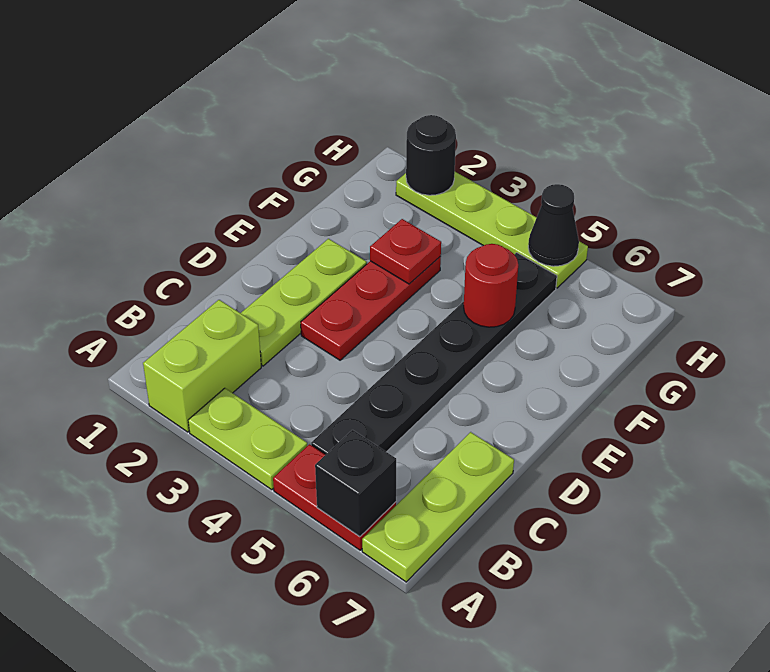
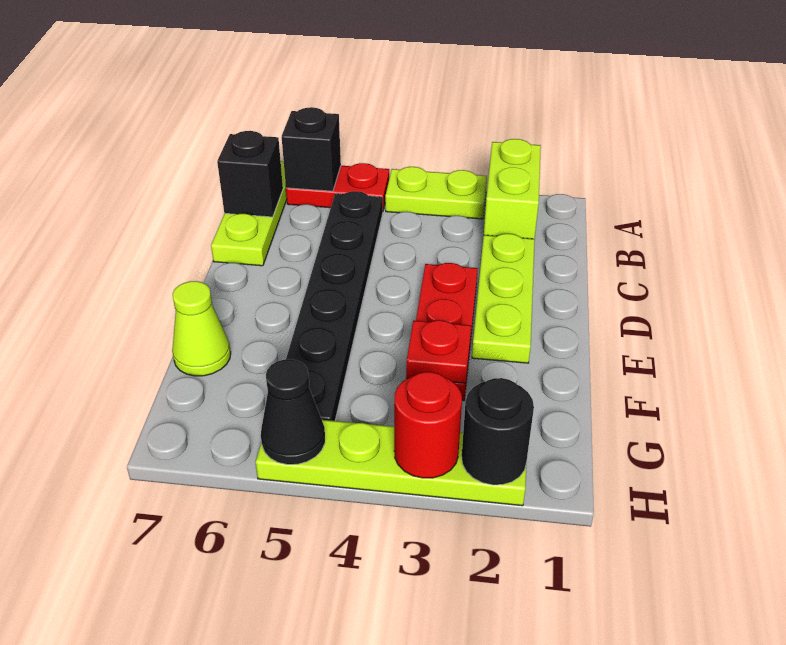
none -> black brick B7 level 2
red round brick F5 level 2 -> red round brick H3 level 2
none -> lime cone F7 level 1

